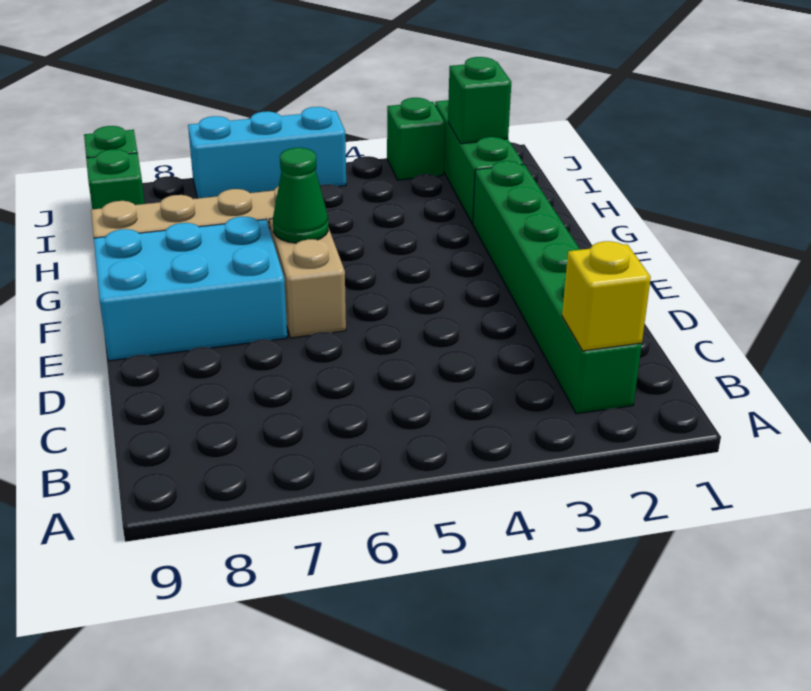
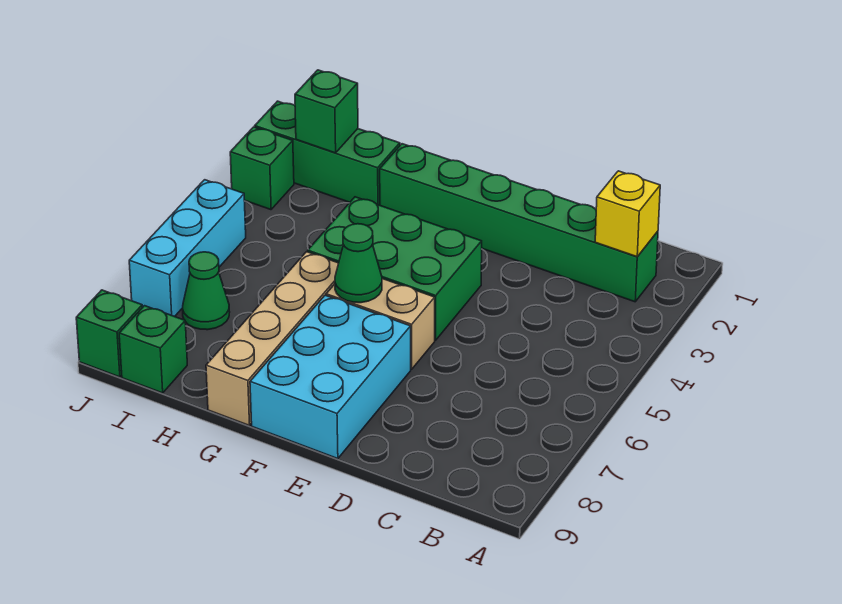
none -> green brick E4:G5 level 1
none -> green cone I7 level 1

